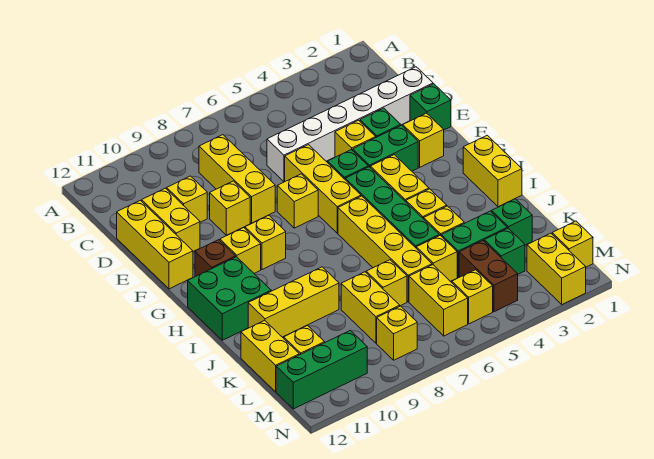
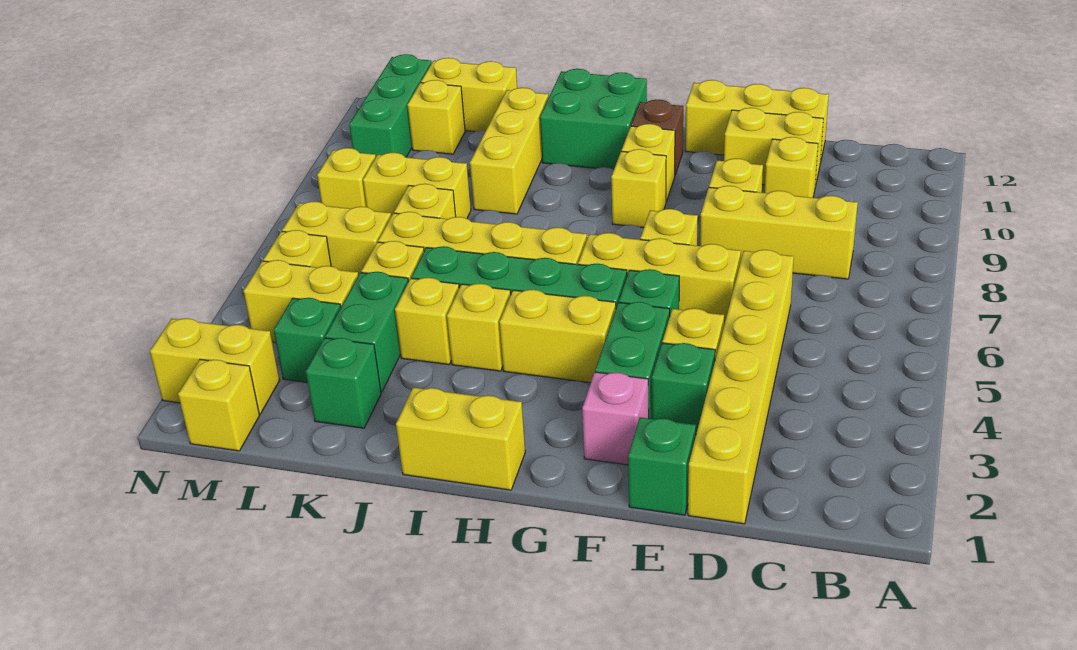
white brick D1:D6 level 1 -> yellow brick D1:D6 level 1
yellow brick F2 level 1 -> pink brick F2 level 1
brown brick L4:M4 level 1 -> yellow brick L4:M4 level 1

